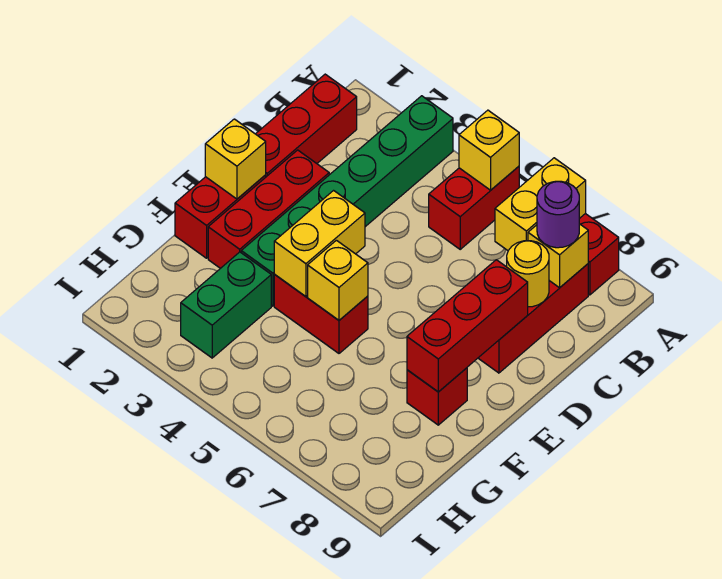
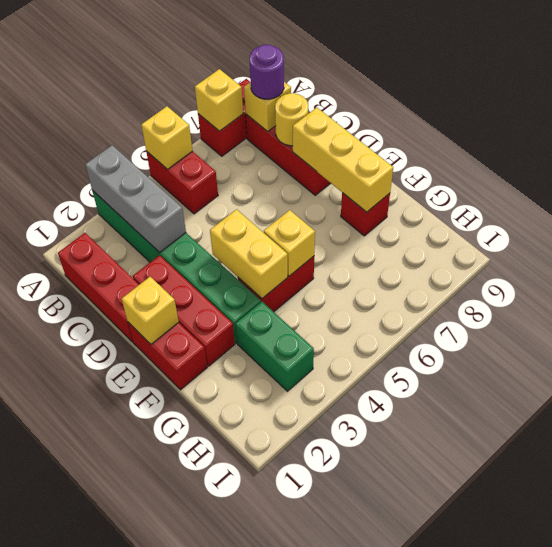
none -> grey brick A3:C3 level 2
yellow brick A7:B7 level 2 -> yellow brick A7 level 2
red brick D8:F8 level 2 -> yellow brick D8:F8 level 2

